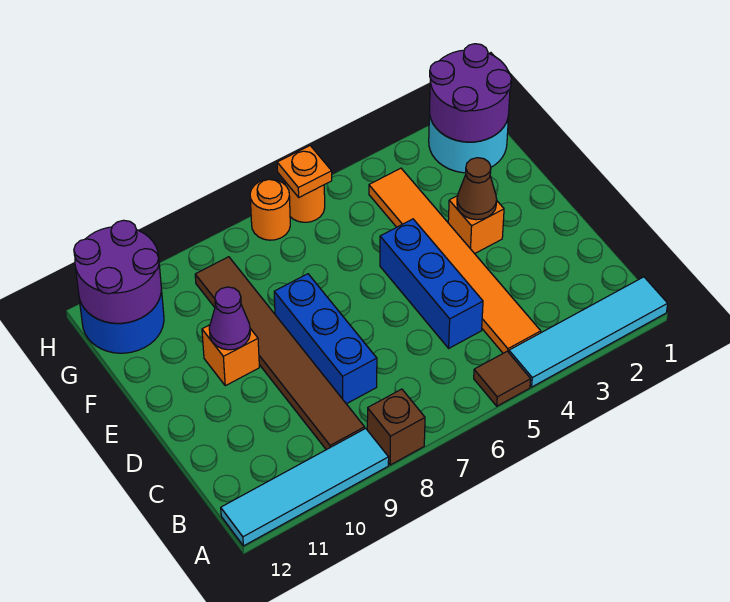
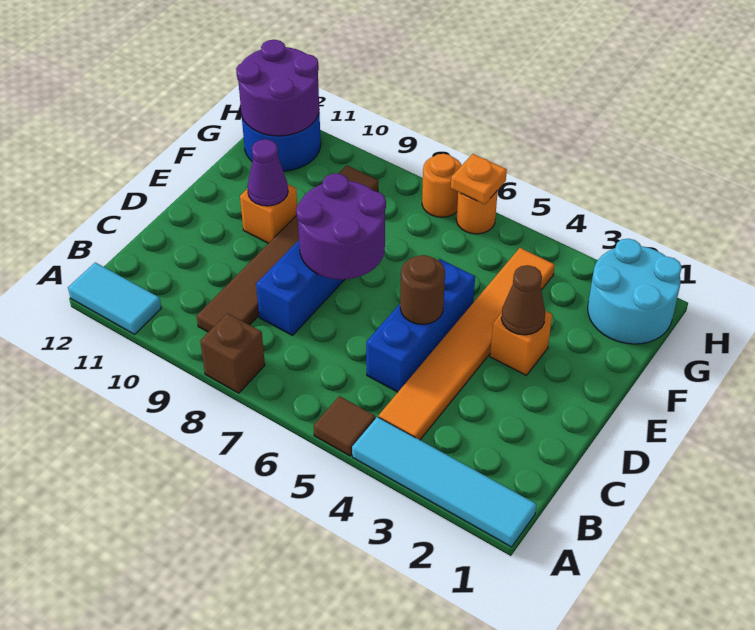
cyan tile A9:A12 level 1 -> cyan tile A11:A12 level 1
none -> brown round brick D5 level 2
purple round brick G1:H2 level 2 -> purple round brick D7:E8 level 2

